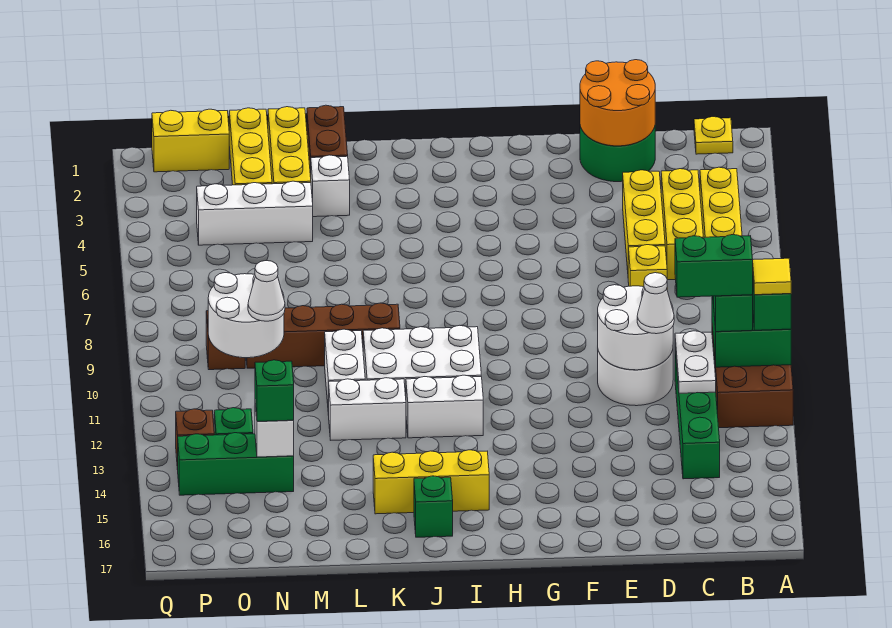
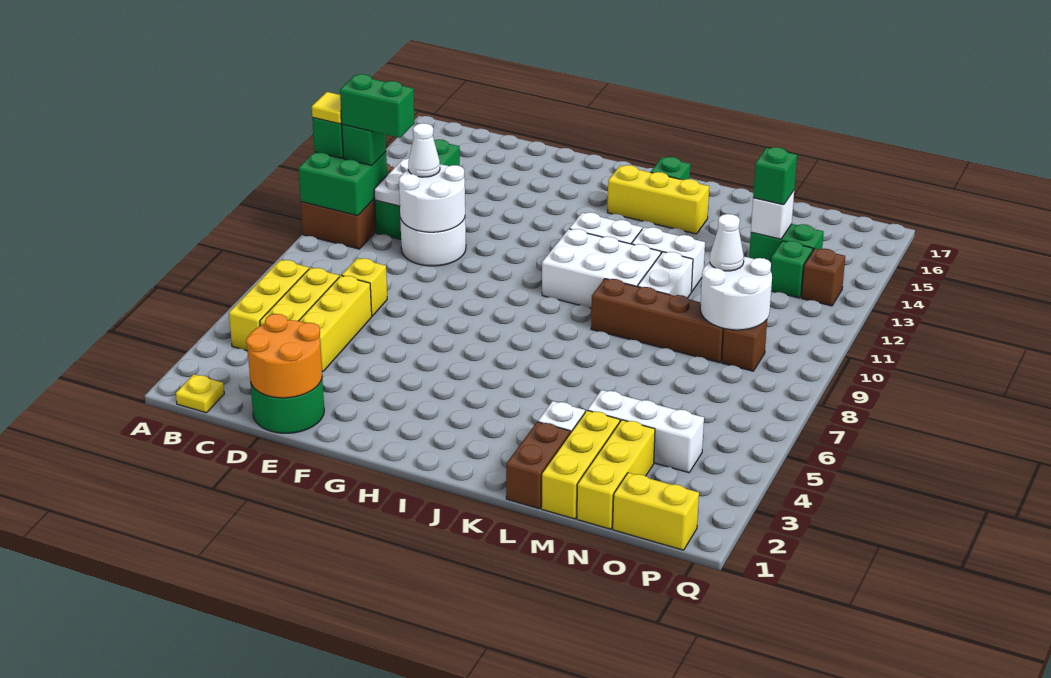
green brick N14:P14 level 1 -> green brick N14:O14 level 1

